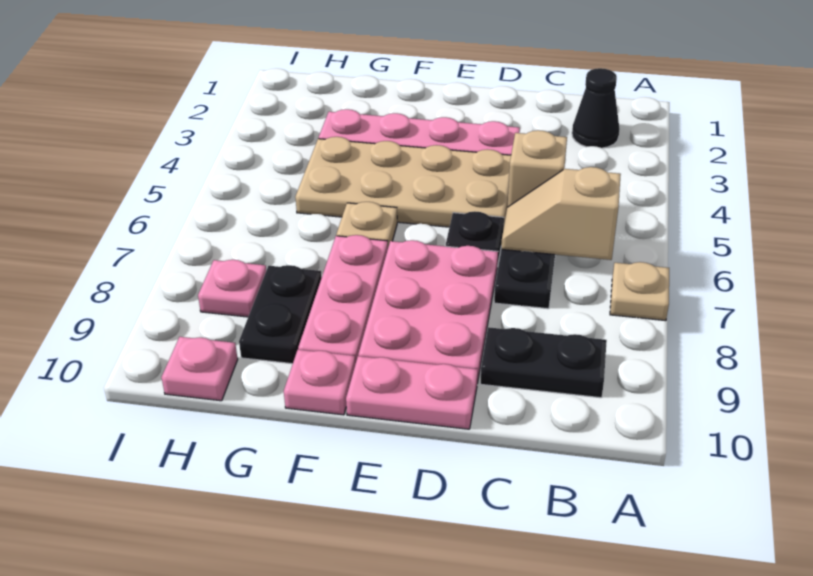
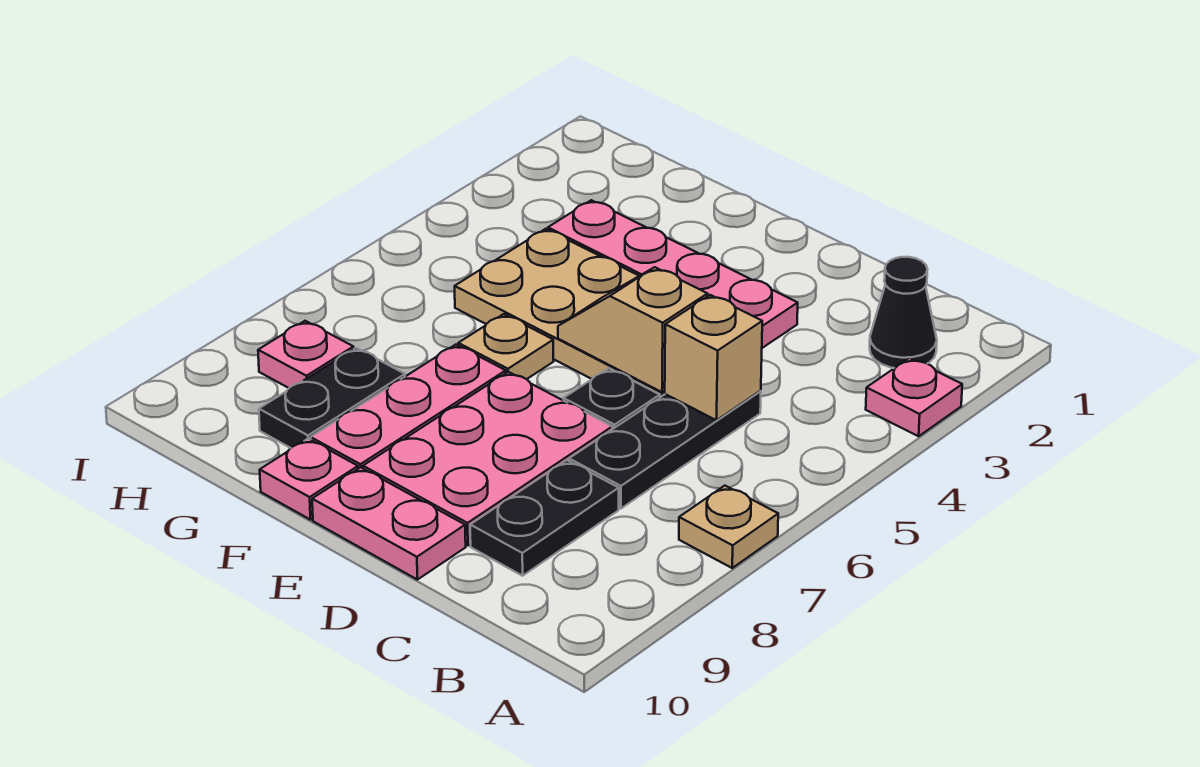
tan slope B6:C6 level 2 top B -> tan slope D5:E5 level 2 top D
black plate B9:C9 level 1 -> black plate C8:C9 level 1
pink plate H10 level 1 -> pink plate A3 level 1

